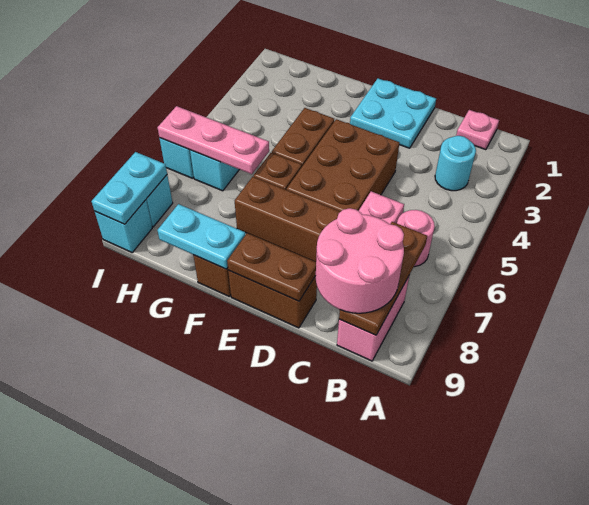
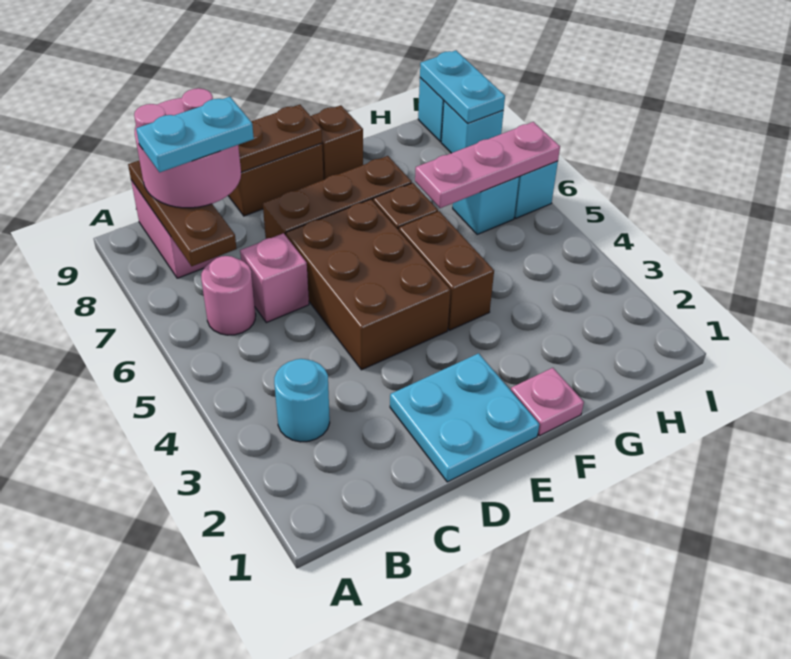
pink plate B1 level 1 -> pink plate F1 level 1
cyan plate F9:G9 level 2 -> cyan plate B8:C8 level 4

